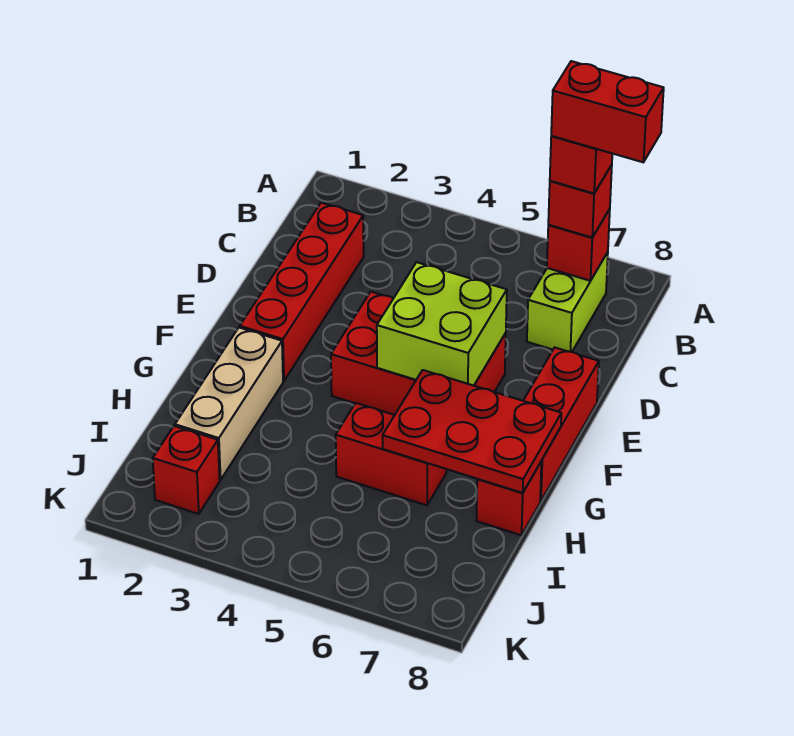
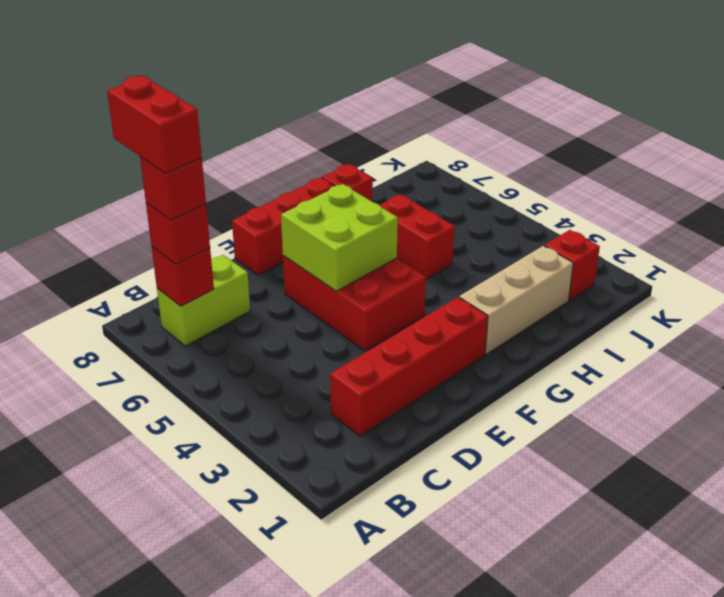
red plate G6:H8 level 2 -> none

